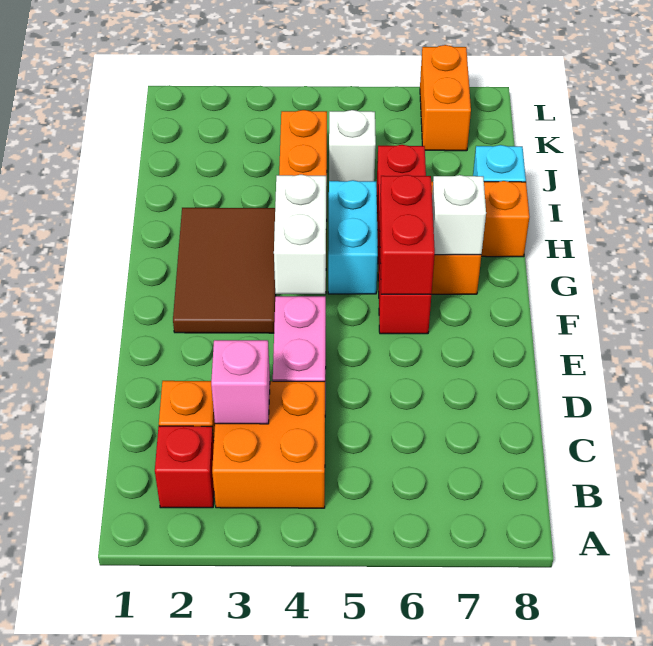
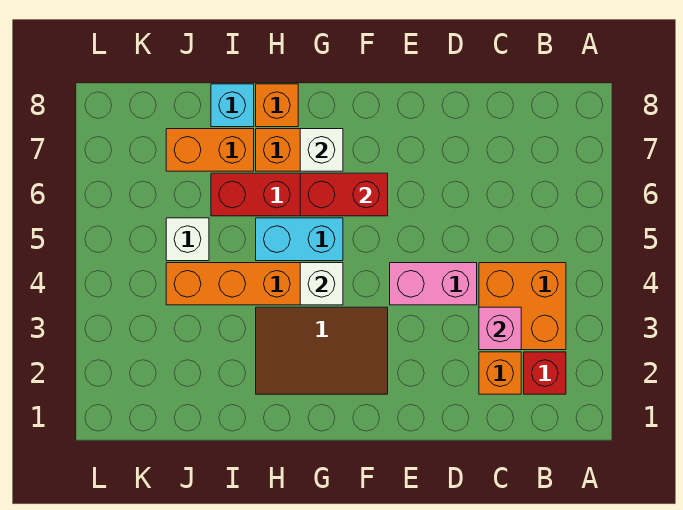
white brick F4:G4 level 2 -> white brick G4 level 2
orange brick K7:L7 level 1 -> orange brick I7:J7 level 1

